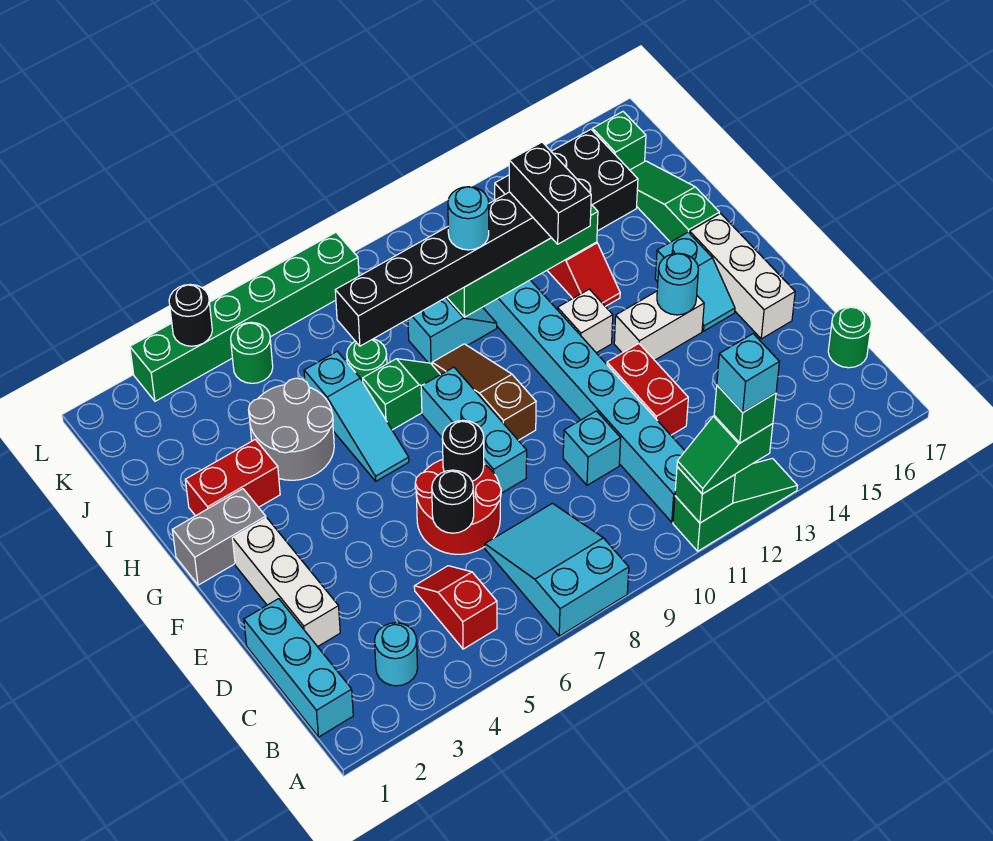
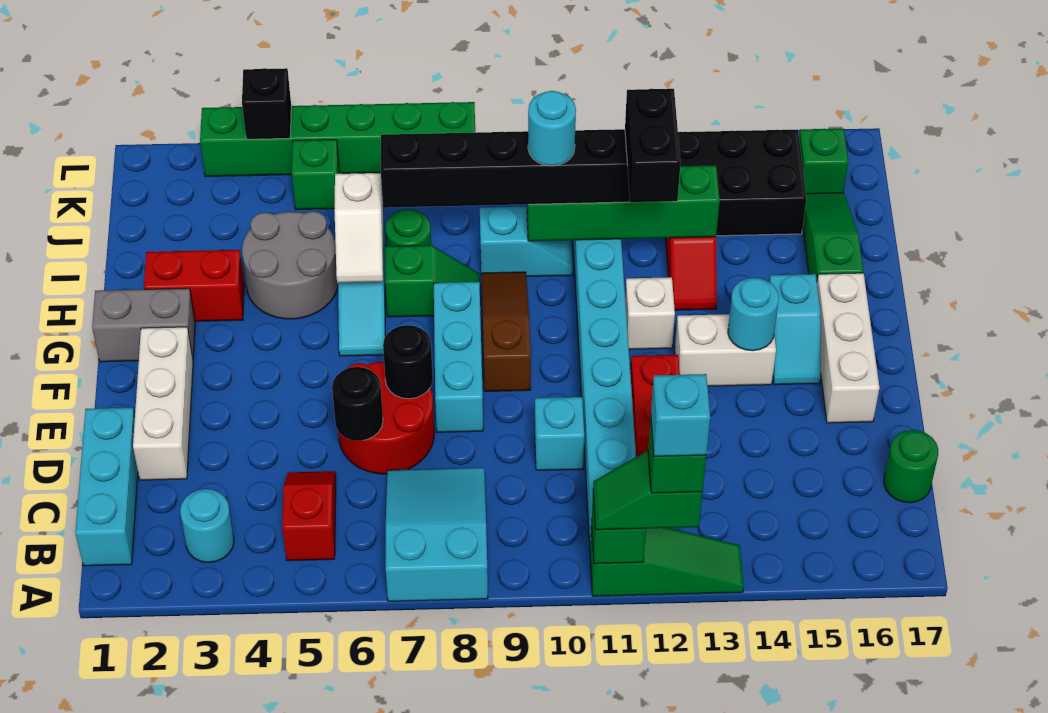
none -> white slope H6:I6 level 2 top I
green round brick K5 level 1 -> green brick K5 level 1
black round brick L4 level 2 -> black brick L4 level 2

